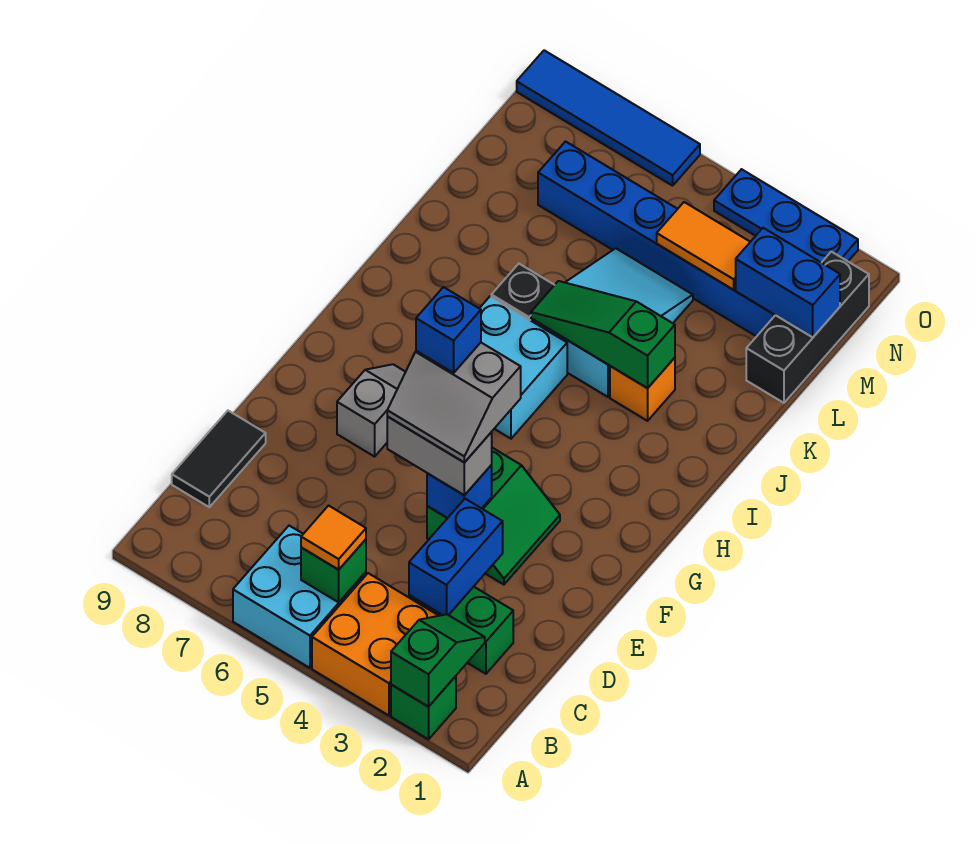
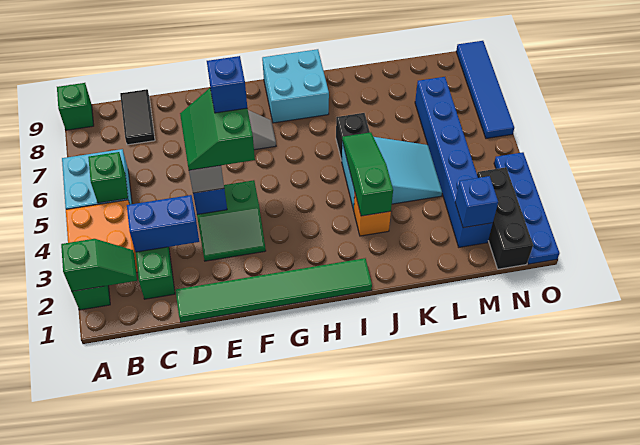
none -> green brick A9 level 1
orange tile B5 level 3 -> none
black tile C9:D9 level 1 -> black tile C8:C9 level 1
none -> green tile D1:I1 level 1
grey slope E4:F5 level 4 top F -> green slope E4:F5 level 4 top F
cyan brick H5:I6 level 1 -> cyan brick H8:I9 level 1
black brick L1:N1 level 1 -> black brick N1:N3 level 1
blue brick M1:M2 level 2 -> blue brick M2 level 2
orange tile M3:M4 level 2 -> none
blue plate O2:O4 level 1 -> blue plate O1:O4 level 1

